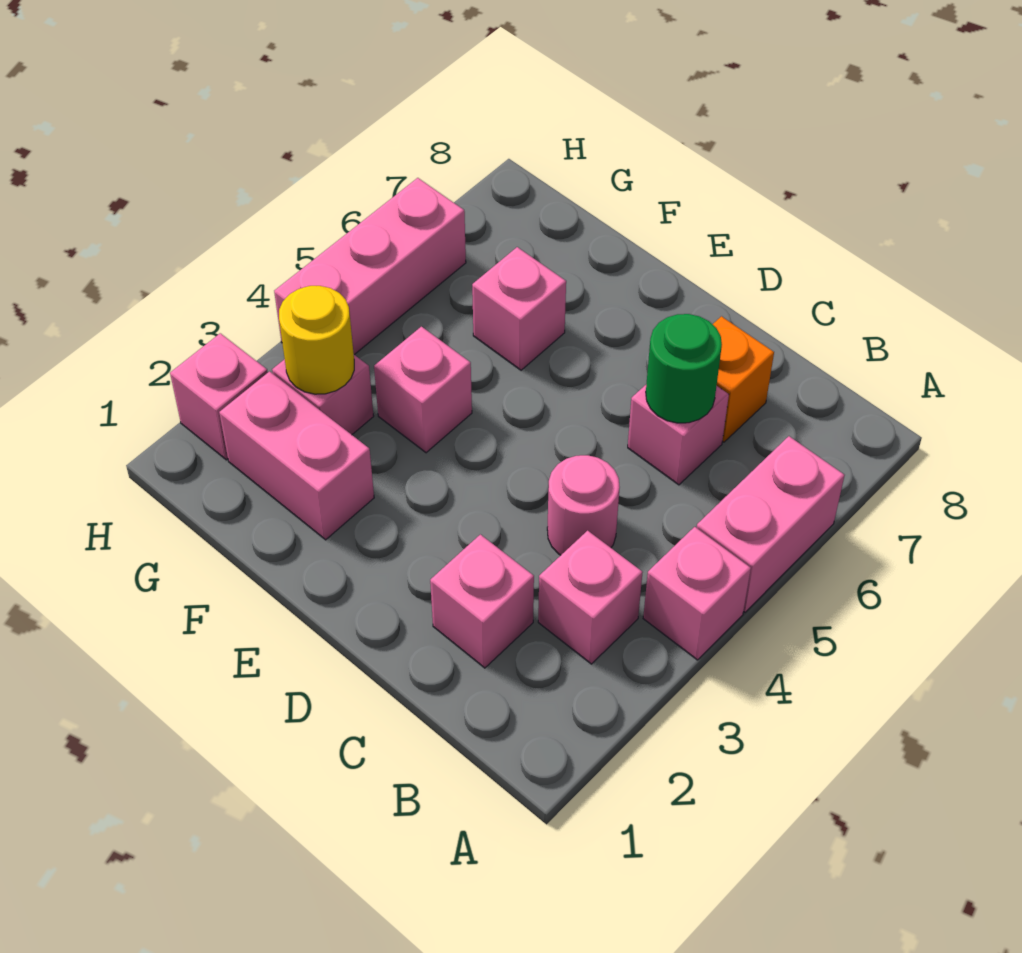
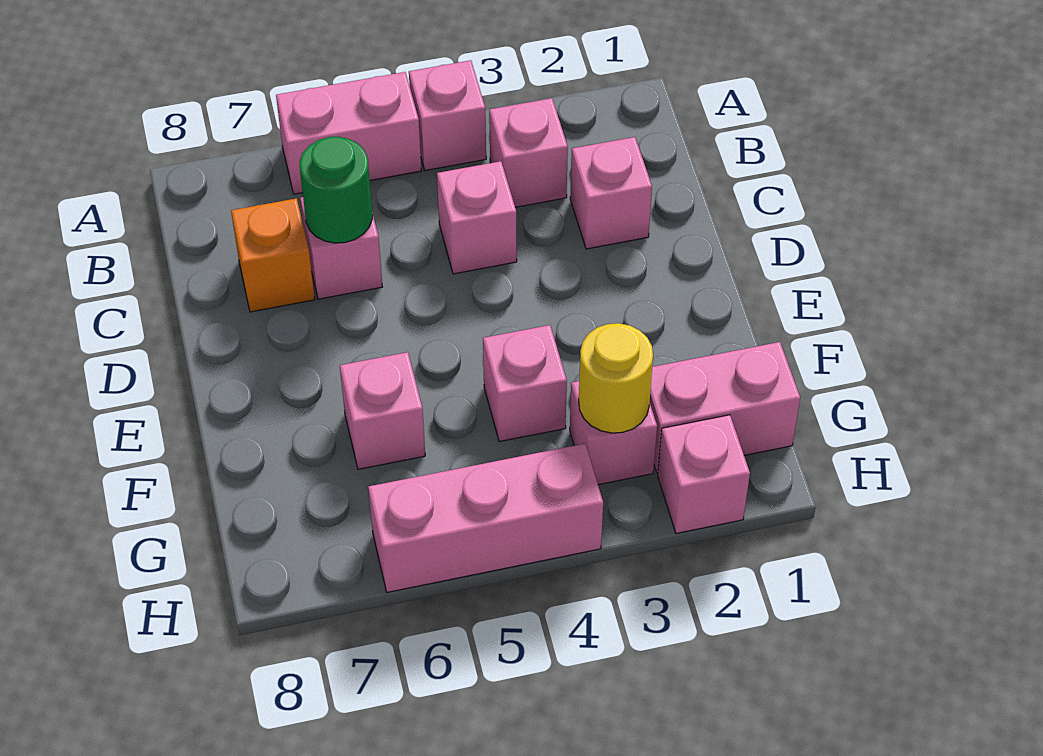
pink round brick C4 level 1 -> pink brick C4 level 1
pink brick F2:G2 level 1 -> pink brick G1:G2 level 1

